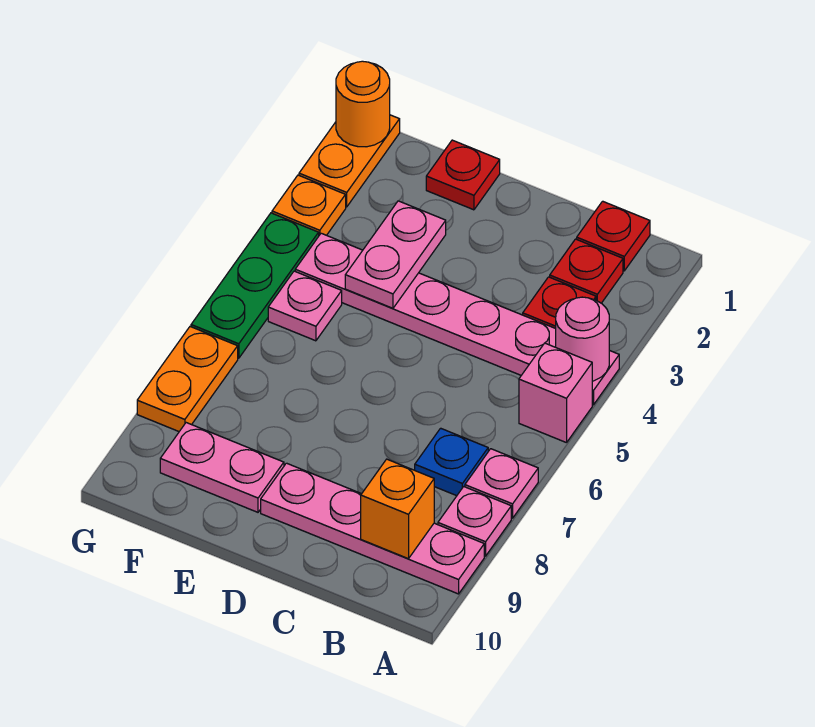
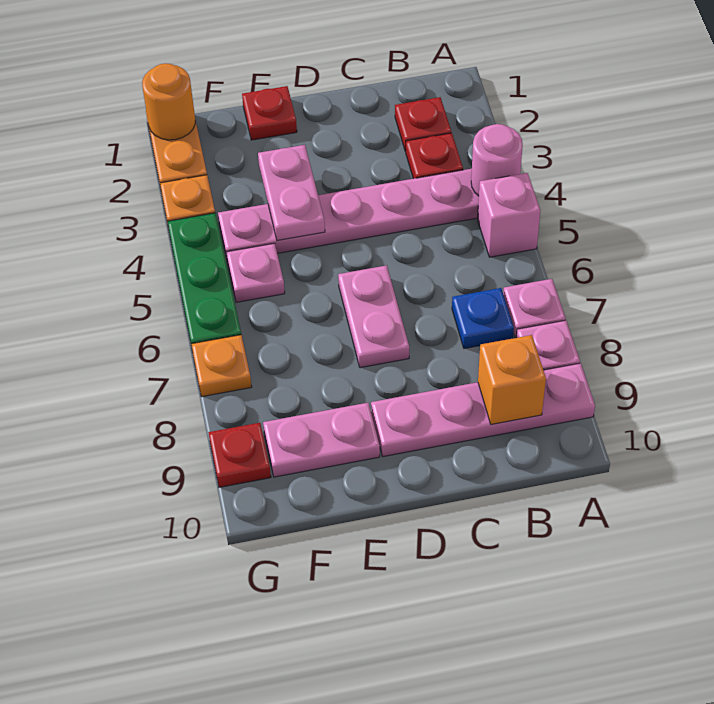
red plate B1 level 1 -> red plate G9 level 1
none -> pink plate D6:D7 level 1
orange plate G7:G8 level 1 -> orange plate G7 level 1

